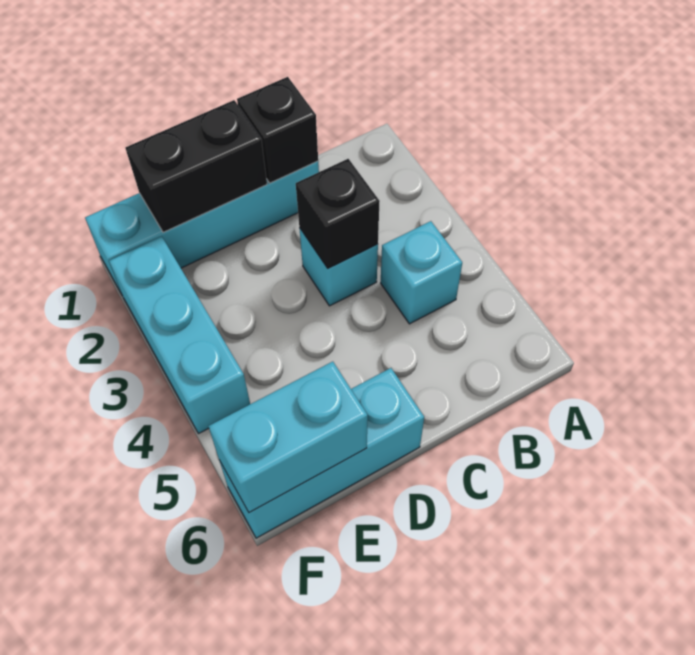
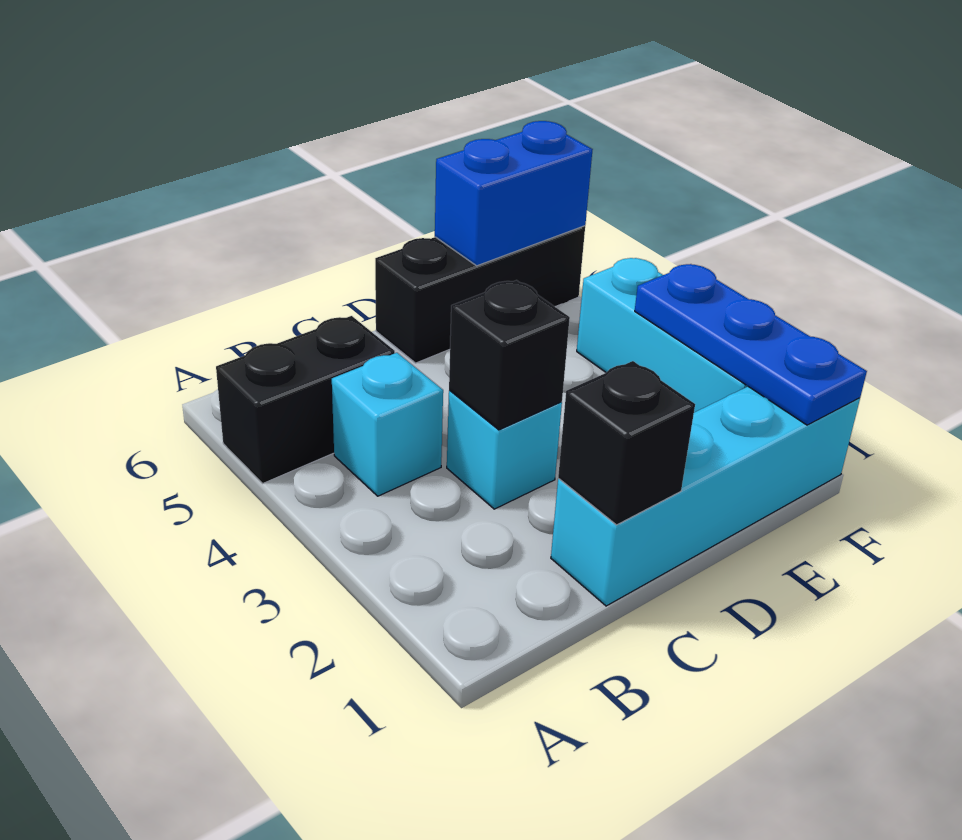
black brick D1:E1 level 2 -> black brick A5:B5 level 1
cyan brick D6:F6 level 1 -> black brick D6:F6 level 1
cyan brick E6:F6 level 2 -> blue brick E6:F6 level 2
none -> blue plate F1:F3 level 2

